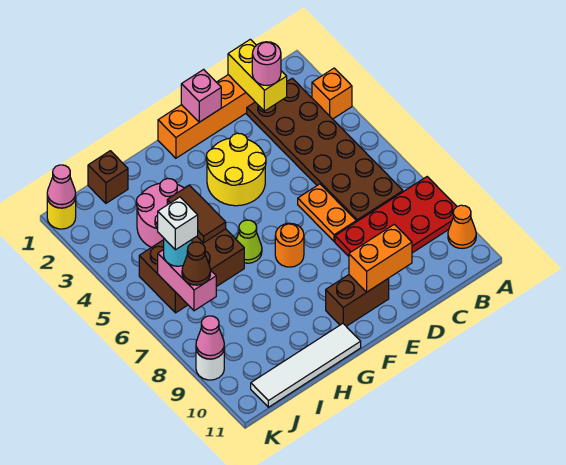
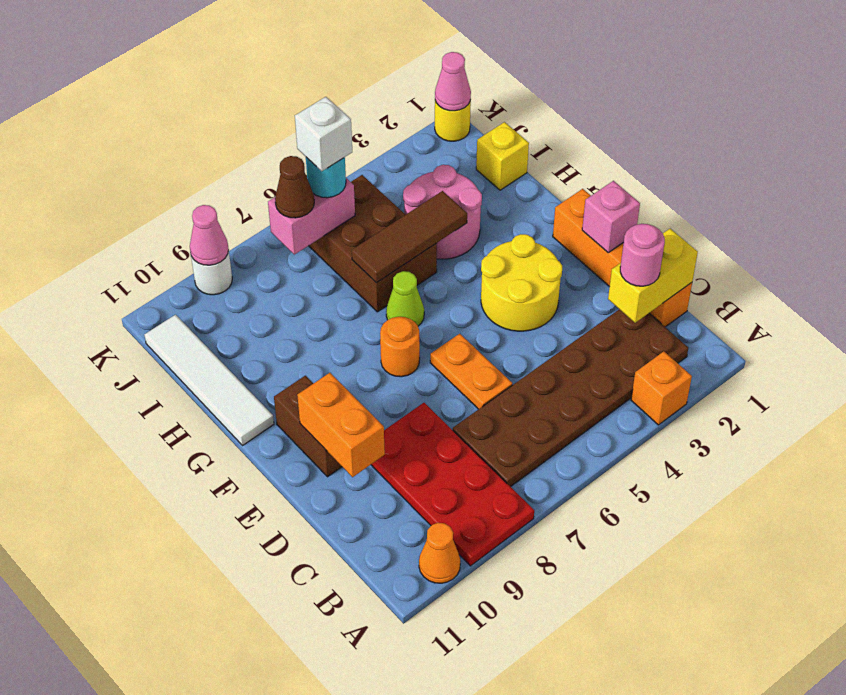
orange plate D6:D7 level 1 -> orange plate D6:E6 level 1
brown tile H4:H5 level 2 -> brown tile H4:H6 level 2
brown brick I1 level 1 -> yellow brick I1 level 1

